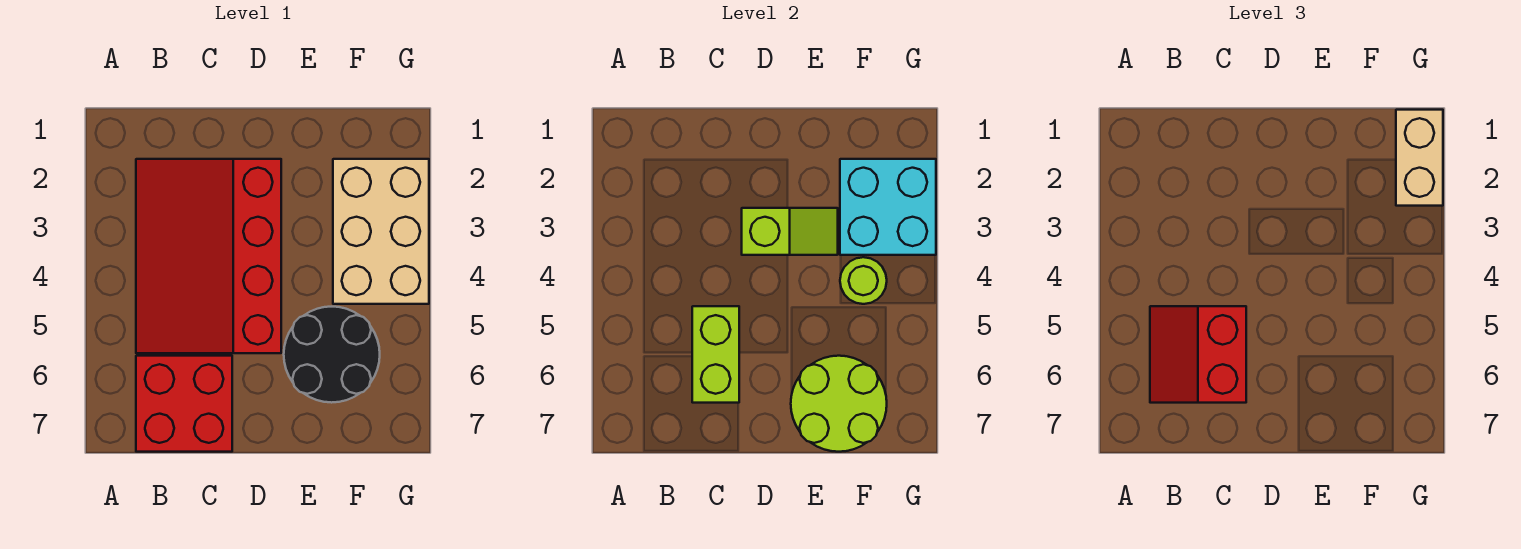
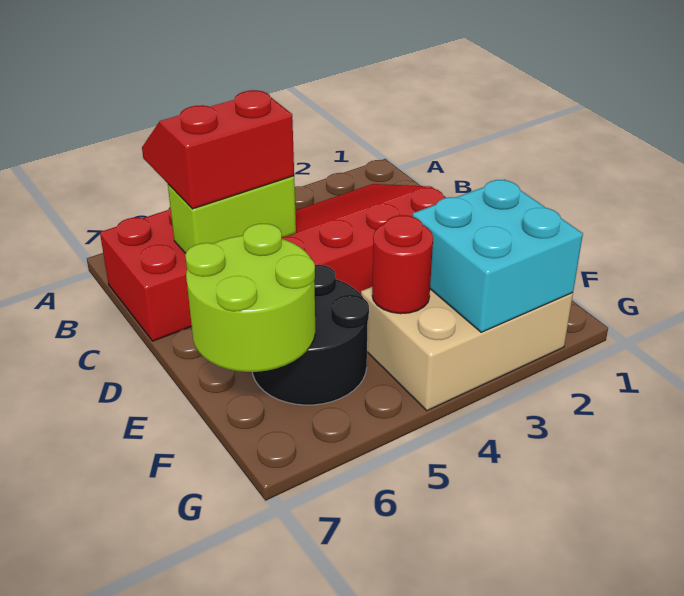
lime slope D3:E3 level 2 top D -> none
lime round brick F4 level 2 -> red round brick F4 level 2
tan brick G1:G2 level 3 -> none

